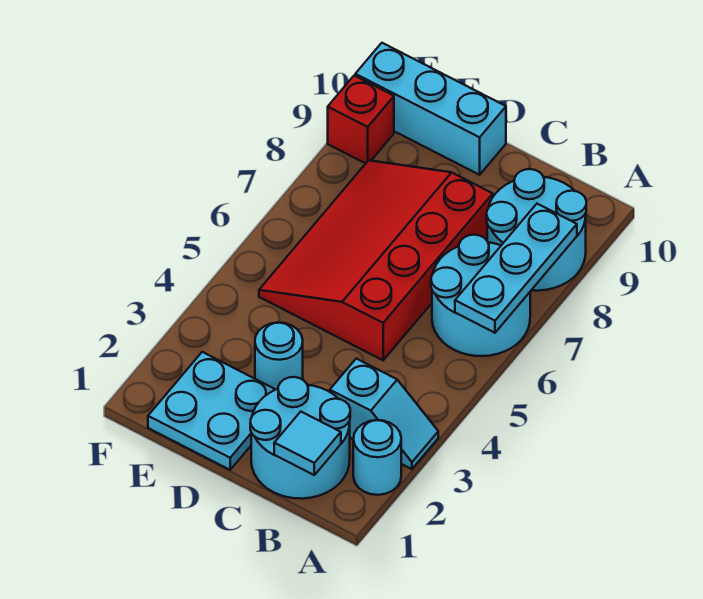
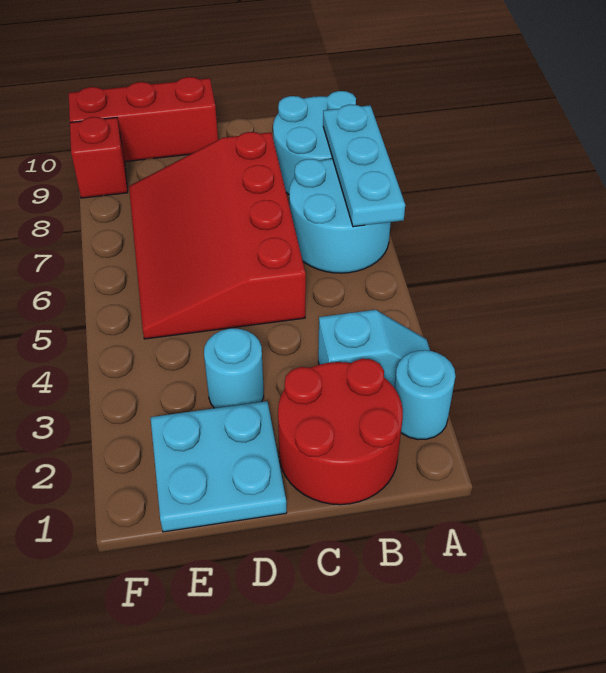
cyan round brick B1:C2 level 1 -> red round brick B1:C2 level 1
cyan tile B1 level 2 -> none
cyan brick D10:F10 level 1 -> red brick D10:F10 level 1

